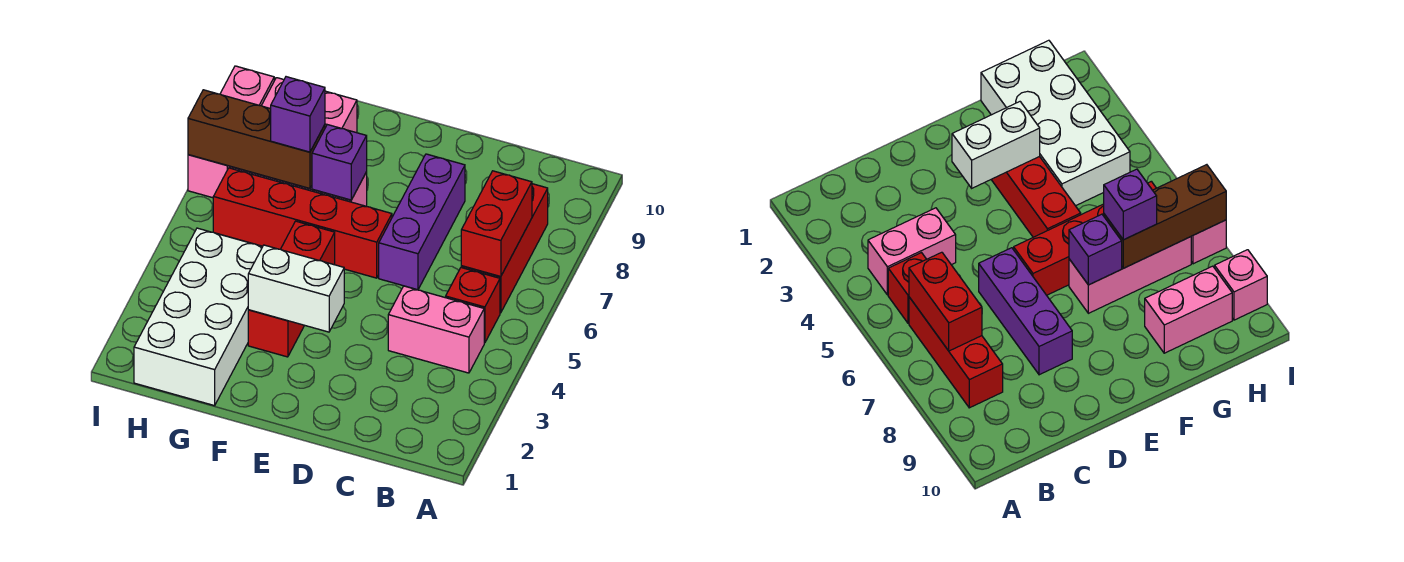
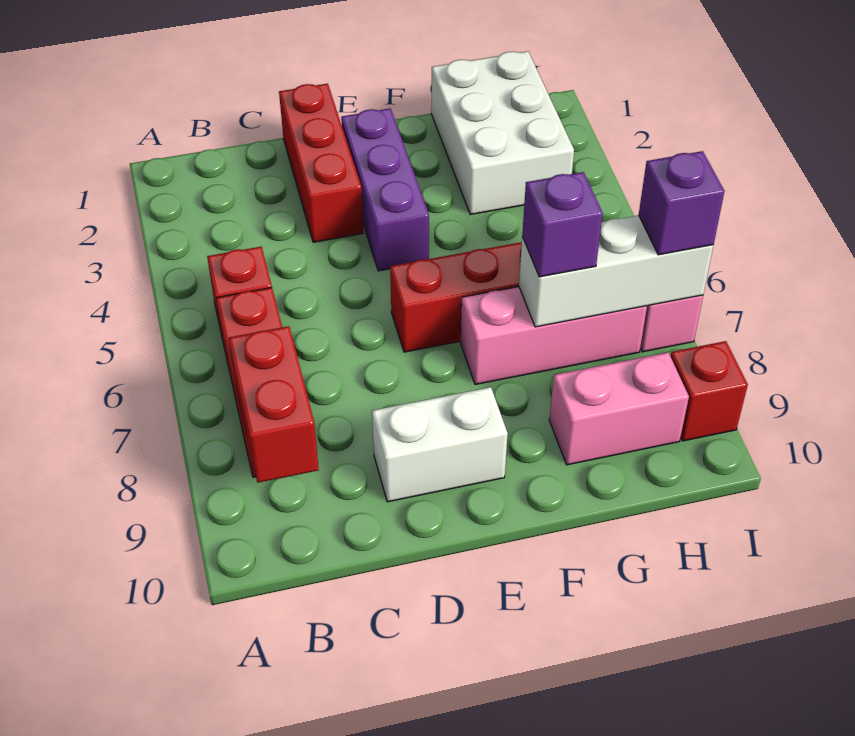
pink brick B4:C4 level 1 -> none
red brick B6:B7 level 2 -> red brick B8:B9 level 2
purple brick D6:D8 level 1 -> purple brick E2:E4 level 1
white brick E3:F3 level 2 -> white brick D9:E9 level 1
red brick F3:F5 level 1 -> red brick D1:D3 level 1
purple brick F7 level 2 -> purple brick I7 level 3
white brick G1:H4 level 1 -> white brick G1:H3 level 1
brown brick G7:I7 level 2 -> white brick G7:I7 level 2
pink brick I9 level 1 -> red brick I9 level 1

